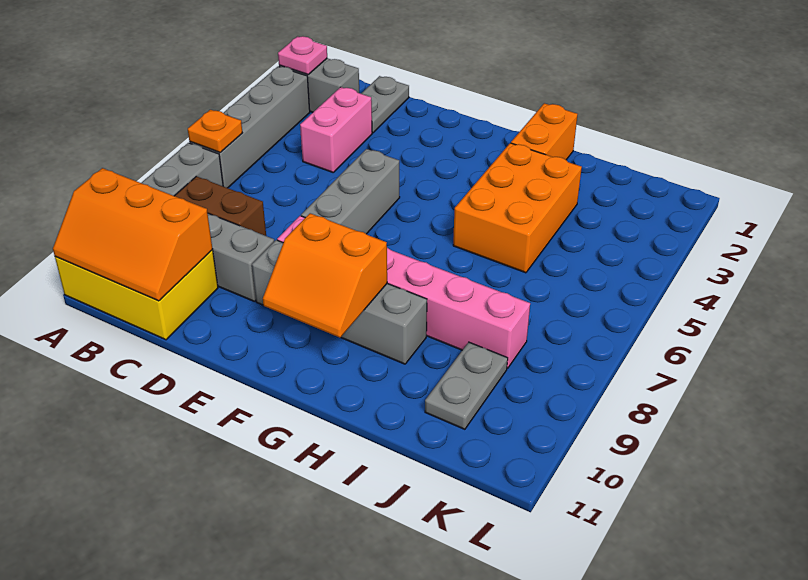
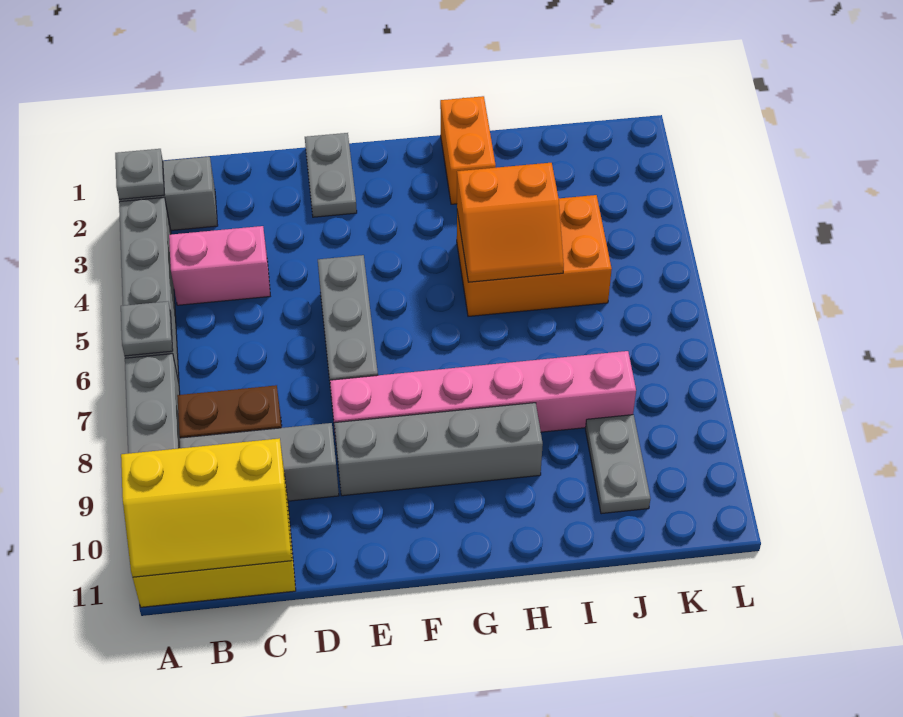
pink plate A2 level 2 -> grey plate A2 level 2
orange plate A6 level 2 -> grey plate A6 level 2
orange slope A10:C11 level 2 top 10 -> yellow slope A10:C11 level 2 top 10
grey plate C1:C2 level 1 -> grey plate E1:E2 level 1
pink brick C3:C4 level 1 -> pink brick B4:C4 level 1
orange slope F9:G10 level 2 top 9 -> orange slope H4:I5 level 2 top 4
orange brick H3:I5 level 1 -> orange brick H4:J5 level 1

